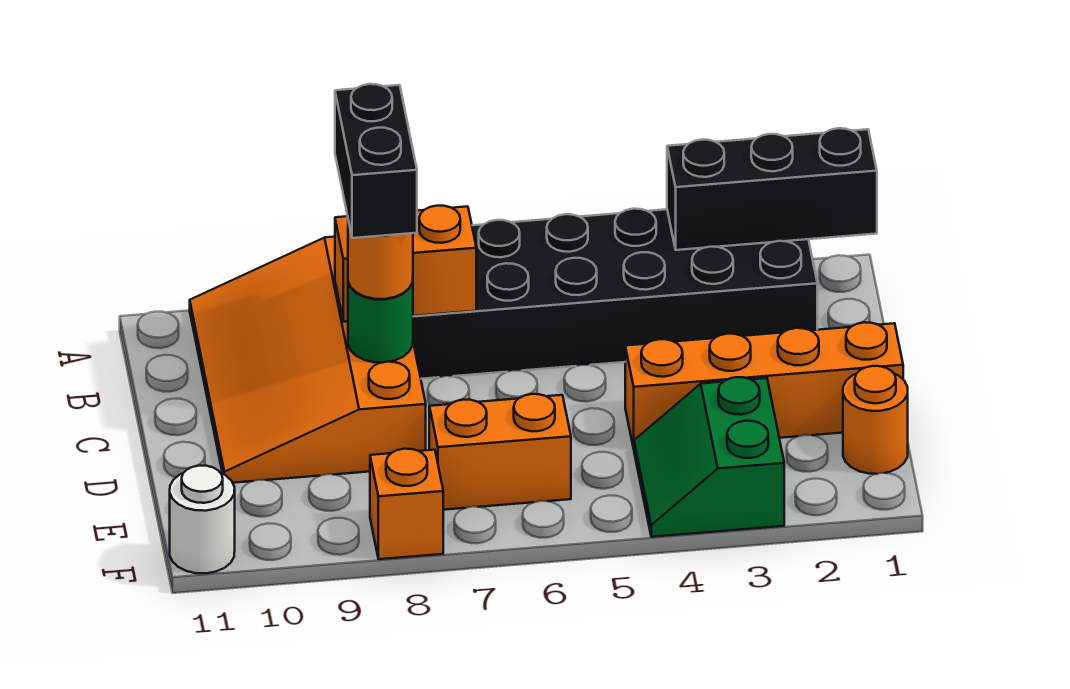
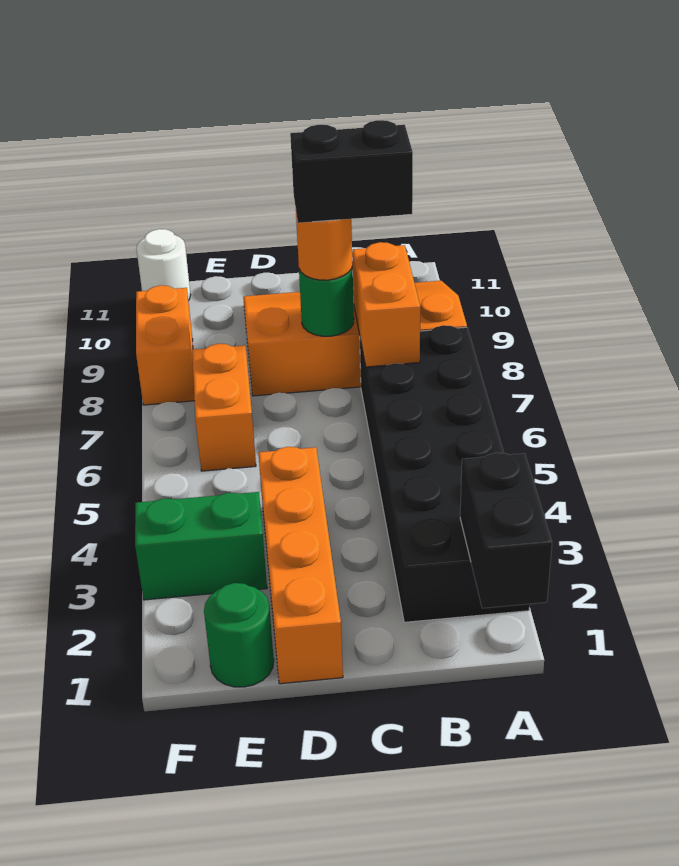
black brick A1:A3 level 2 -> black brick A1:A2 level 2
orange round brick E1 level 1 -> green round brick E1 level 1
orange brick F8 level 1 -> orange brick F8:F9 level 1

